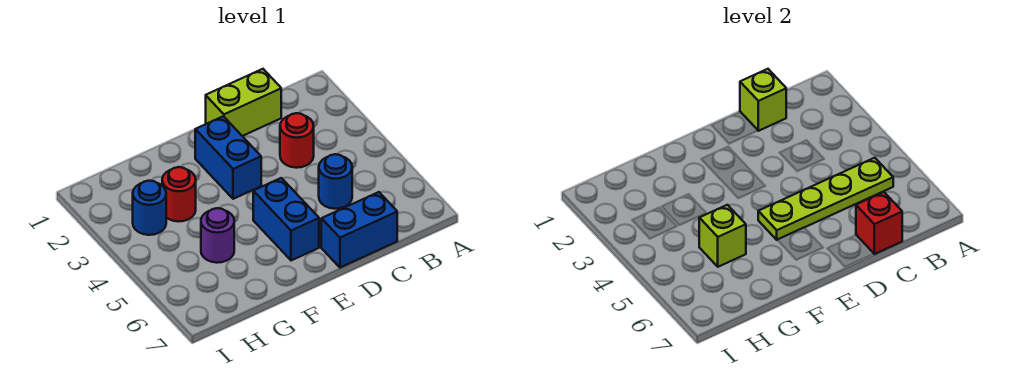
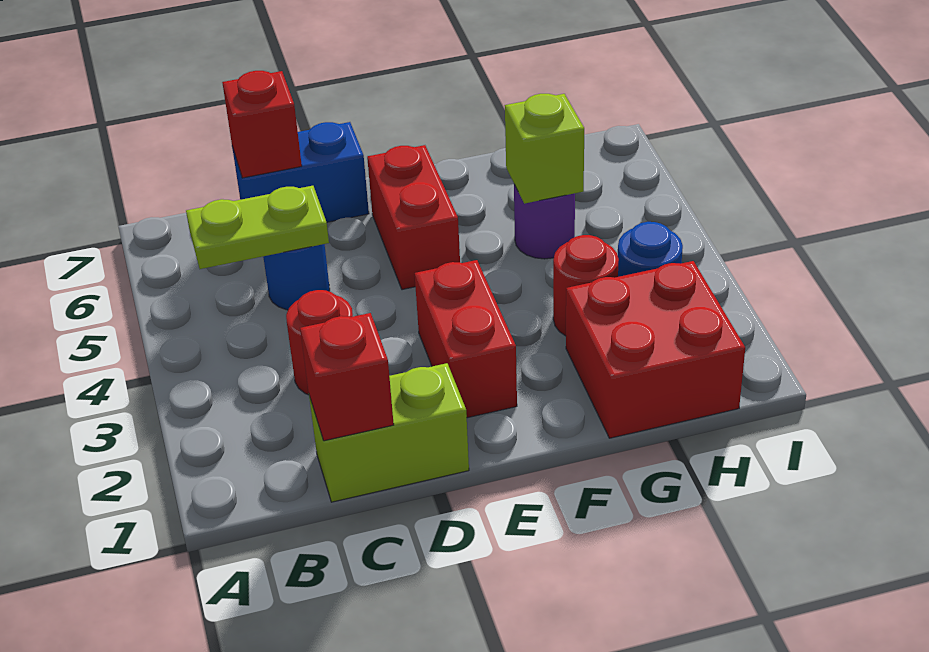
lime plate B5:E5 level 2 -> lime plate B5:C5 level 2
lime brick C1 level 2 -> red brick C1 level 2
blue brick E2:E3 level 1 -> red brick E2:E3 level 1
blue brick E5:E6 level 1 -> red brick E5:E6 level 1
none -> red brick G1:H2 level 1

